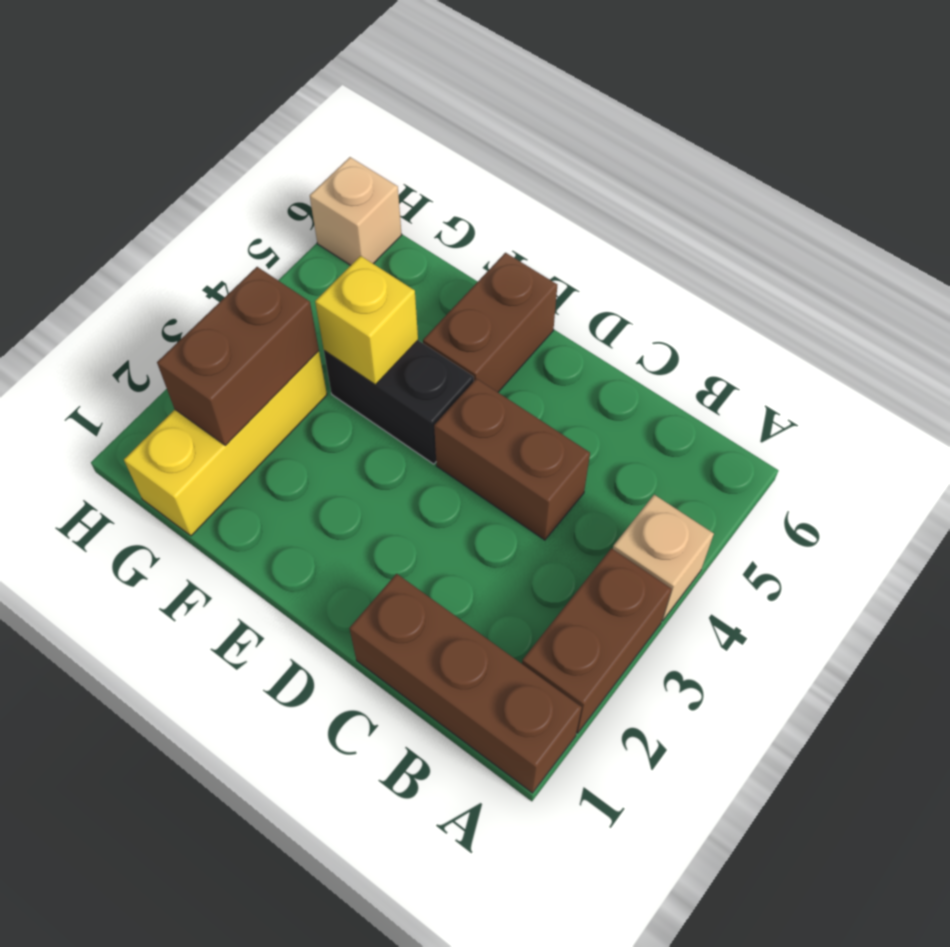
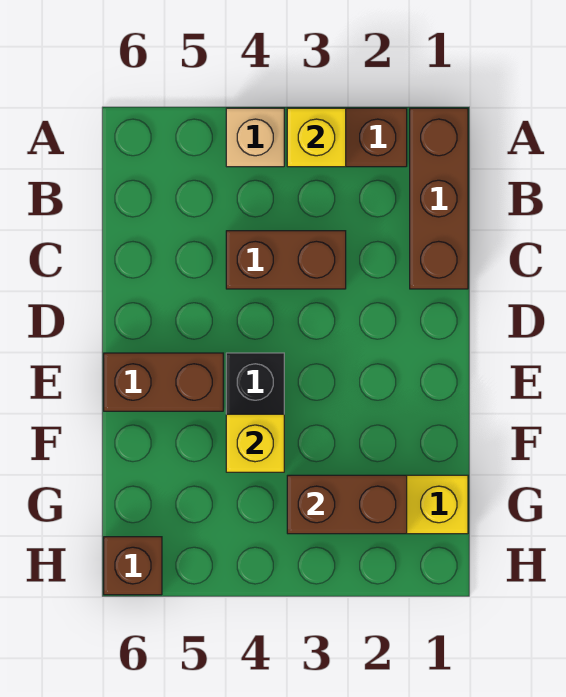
none -> yellow brick A3 level 2
brown brick C4:D4 level 1 -> brown brick C3:C4 level 1
tan brick H6 level 1 -> brown brick H6 level 1

